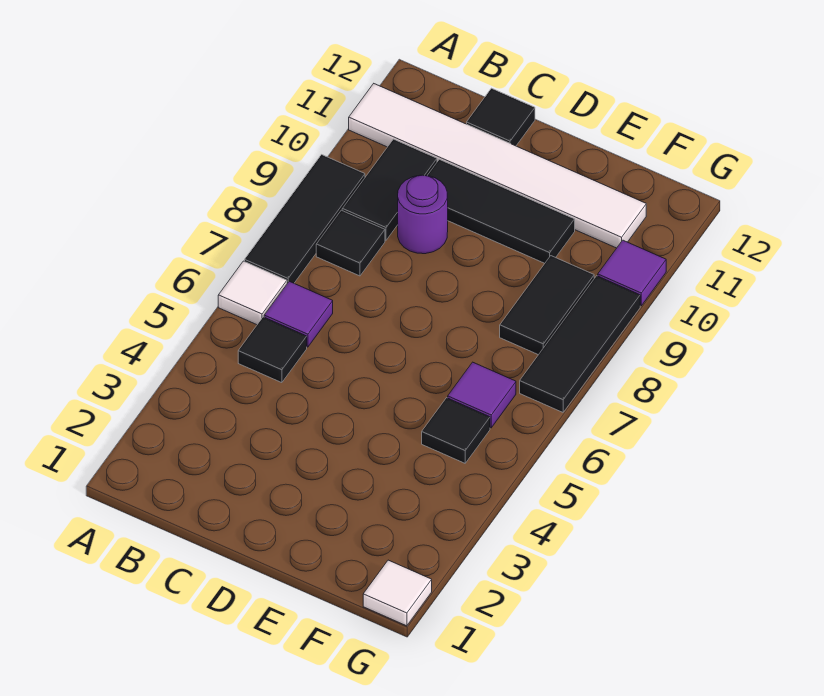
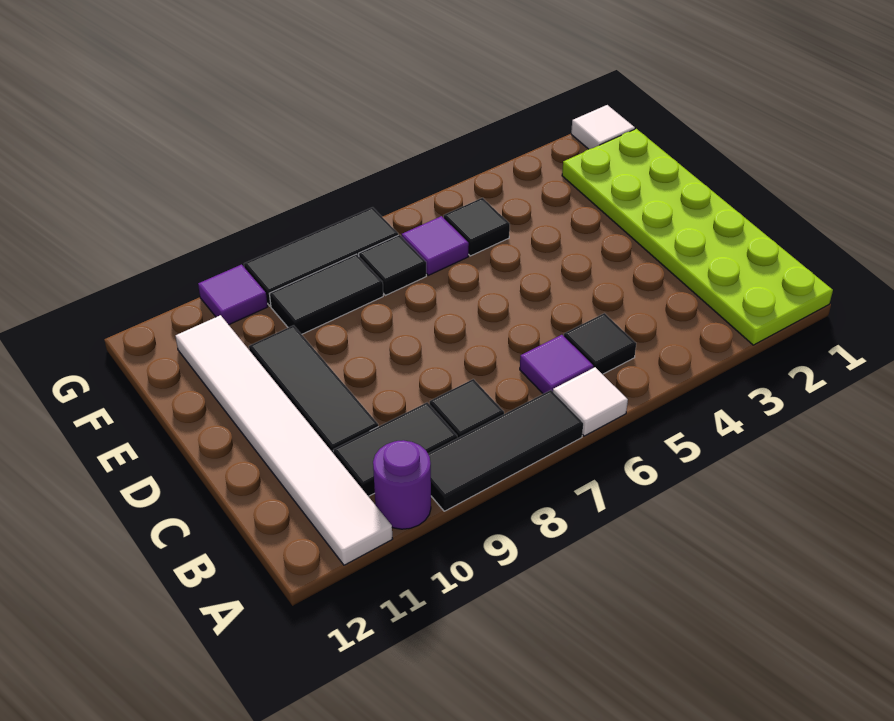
none -> lime plate A1:F2 level 1
purple round brick C9 level 1 -> purple round brick A10 level 1
black tile C12 level 1 -> black tile F7 level 1

